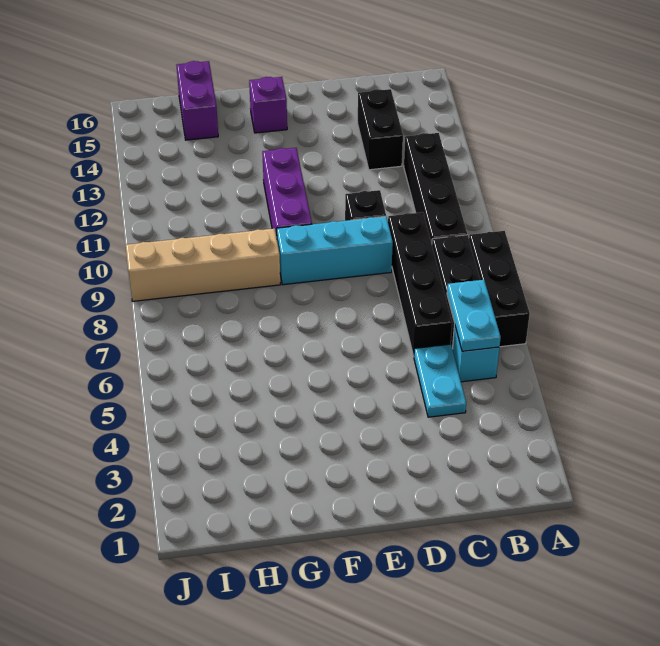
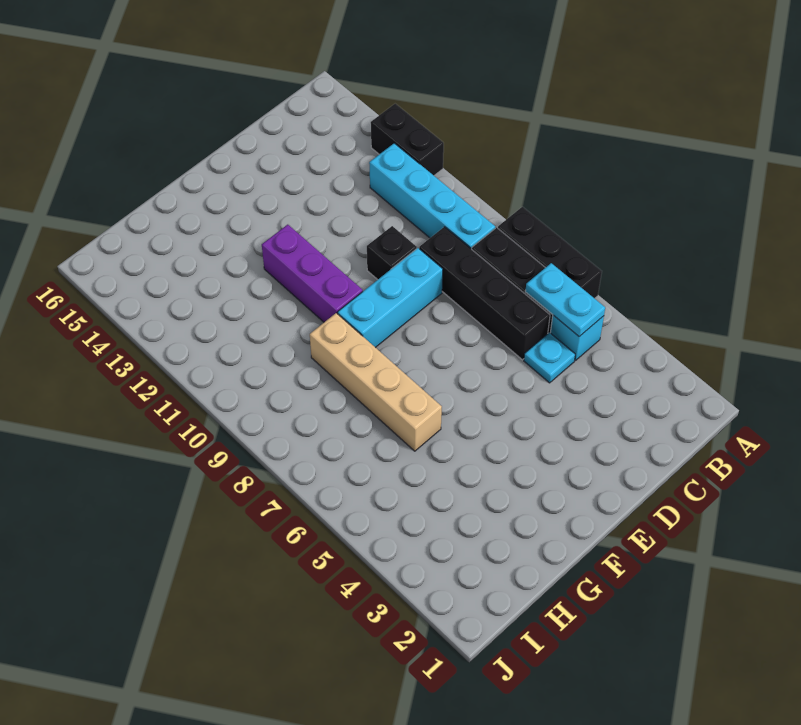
black brick B9:B12 level 1 -> cyan brick B9:B12 level 1
cyan plate C4:C5 level 1 -> cyan plate C5 level 1
black brick C13:C14 level 1 -> black brick A12:A13 level 1
purple brick F15 level 1 -> none
tan brick G9:J9 level 1 -> tan brick G6:G9 level 1
purple brick H15:H16 level 1 -> none

